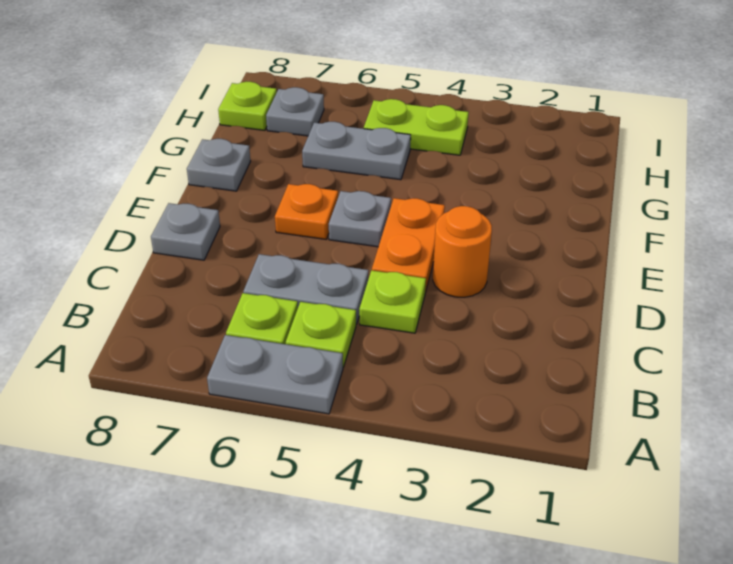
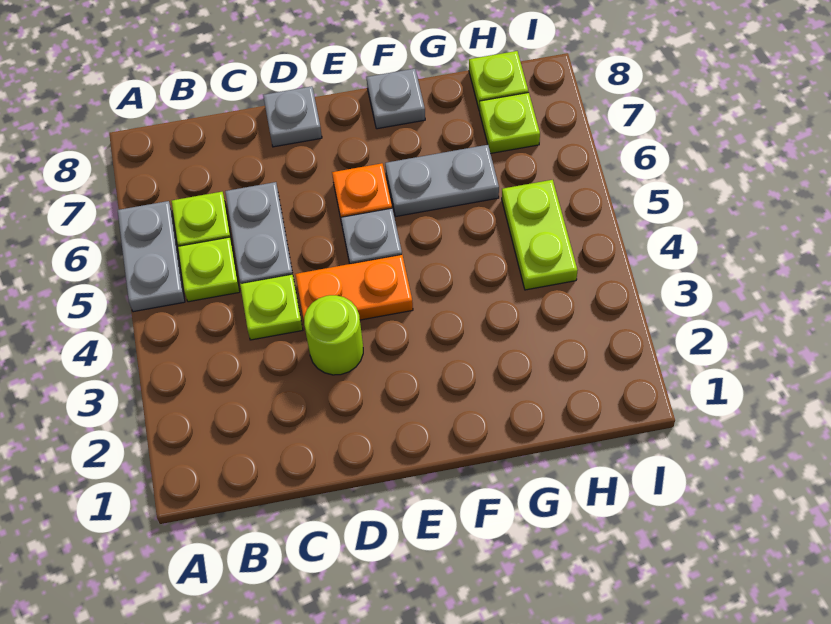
orange round brick D3 level 1 -> lime round brick D3 level 1
grey plate G5:G6 level 1 -> grey plate F6:G6 level 1
grey plate H7 level 1 -> lime plate H7 level 1

